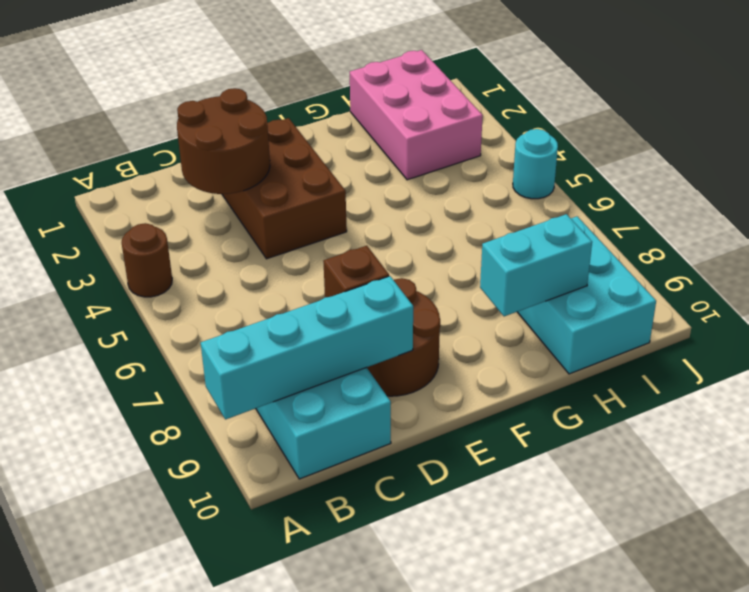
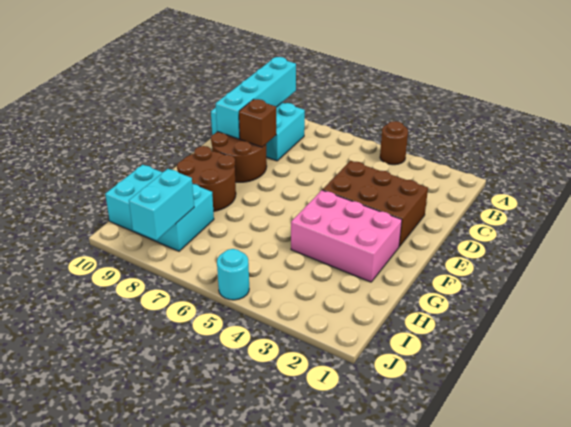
brown round brick C2:D3 level 2 -> brown round brick F8:G9 level 1
cyan brick G9:H9 level 2 -> cyan brick I8:J8 level 2
pink brick H1:I3 level 1 -> pink brick F2:G4 level 1

